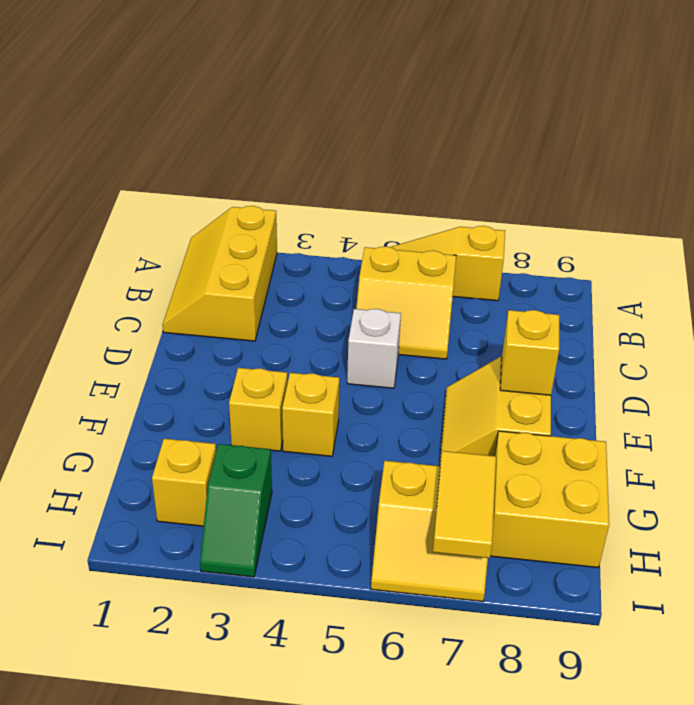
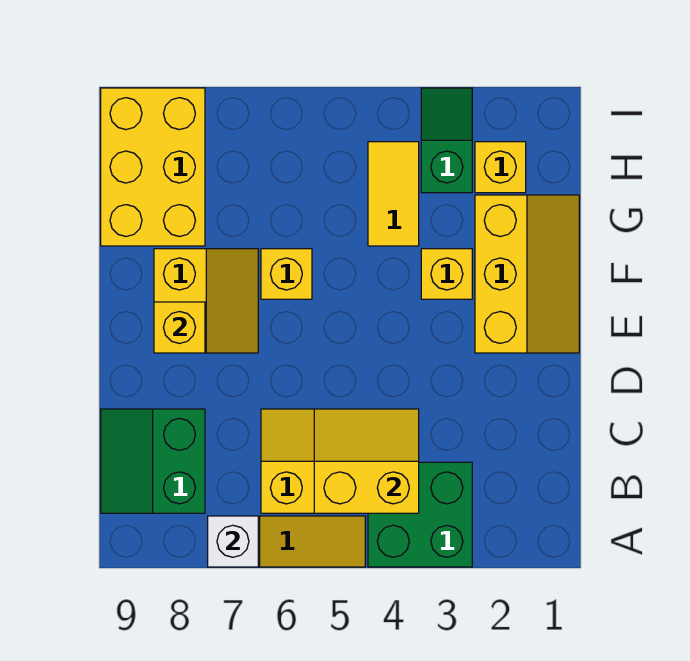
yellow slope A1:C2 level 1 top 2 -> yellow slope E1:G2 level 1 top 2
none -> green brick A3:B4 level 1
none -> green slope B8:C9 level 1 top 8
white brick D5 level 1 -> white brick A7 level 2
yellow brick F4 level 1 -> yellow brick F6 level 1
yellow brick G8:H9 level 1 -> yellow brick G8:I9 level 1
yellow slope H6:I7 level 1 top H -> yellow slope B4:C5 level 2 top B
yellow tile H7:I7 level 2 -> yellow tile G4:H4 level 1

